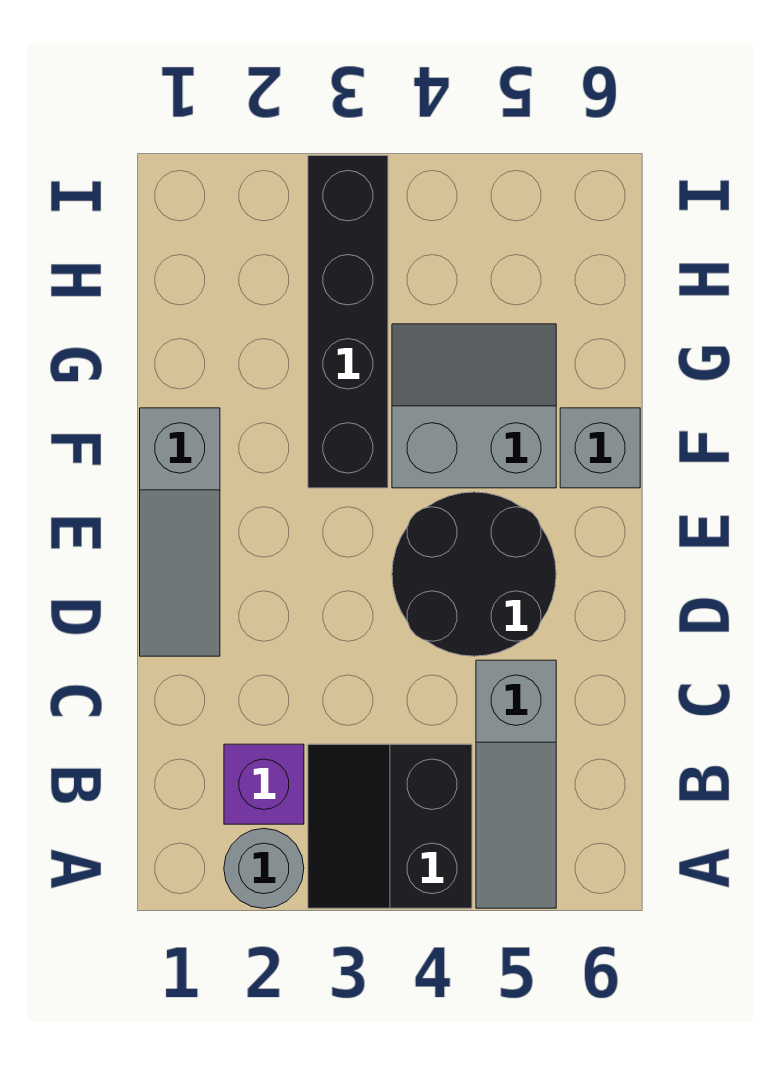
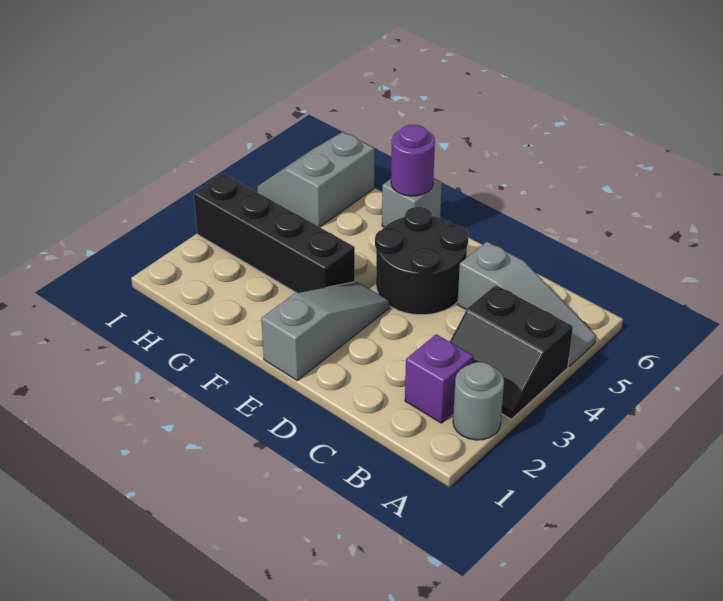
grey slope D1:F1 level 1 top F -> grey slope E1:E3 level 1 top 1
grey slope F4:G5 level 1 top F -> grey slope H5:I6 level 1 top H
none -> purple round brick F6 level 2

